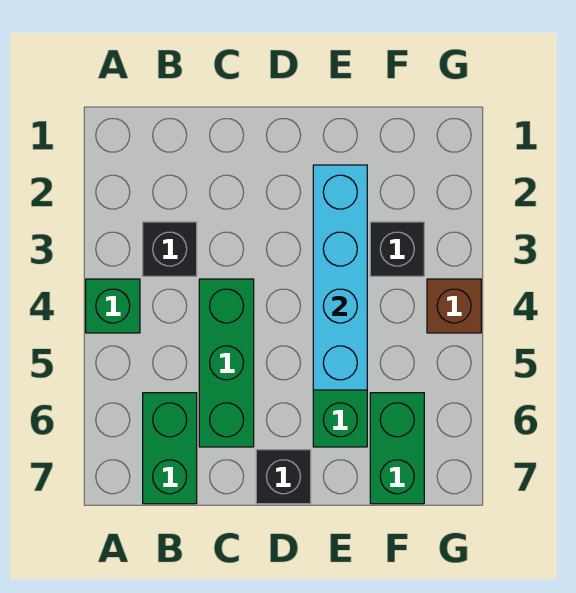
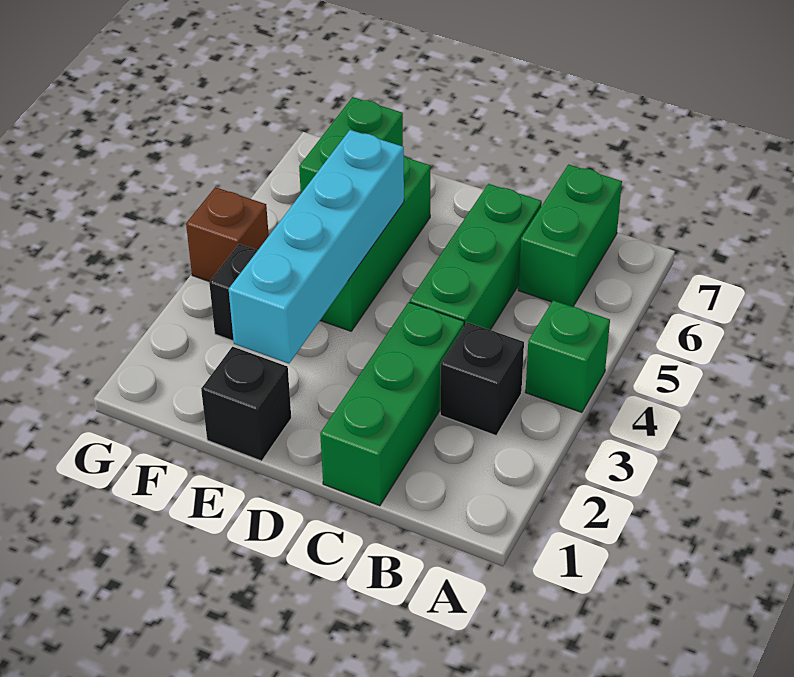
none -> green brick C1:C3 level 1
black brick D7 level 1 -> black brick E1 level 1

